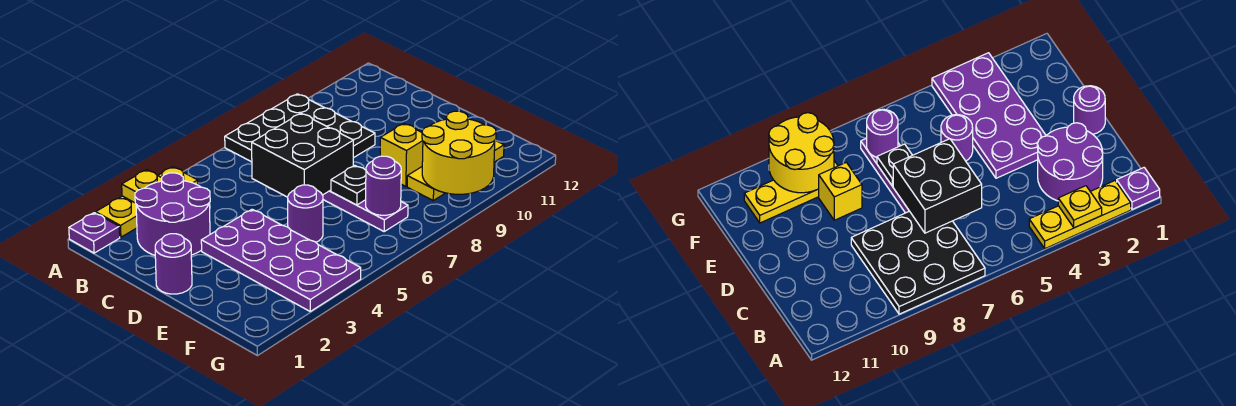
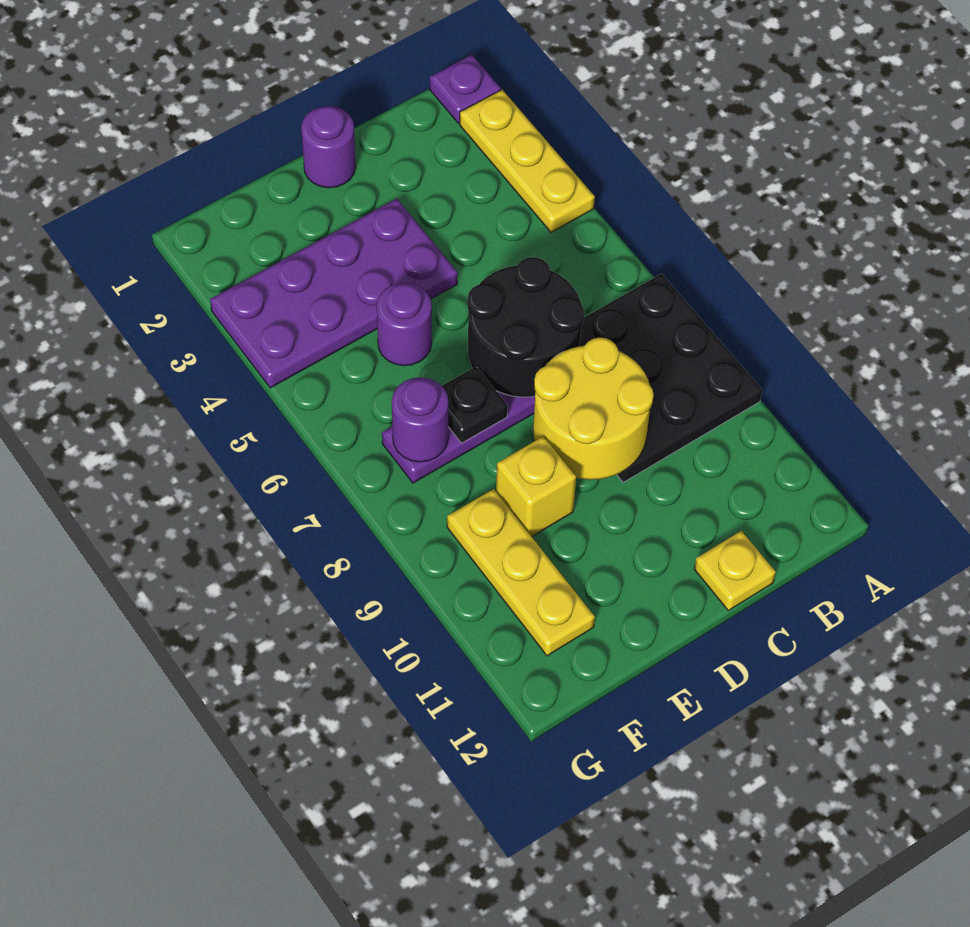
yellow plate A3 level 2 -> yellow plate C12 level 1
purple round brick B2:C3 level 1 -> none
black brick C6:D7 level 2 -> black round brick C6:D7 level 2
yellow round brick F9:G10 level 2 -> yellow round brick C8:D9 level 2

